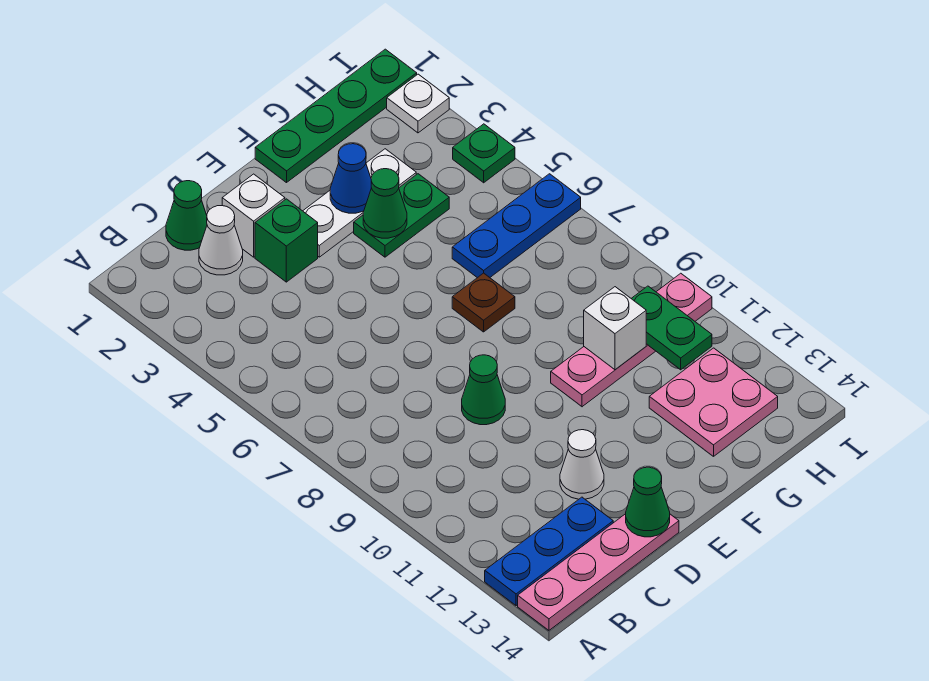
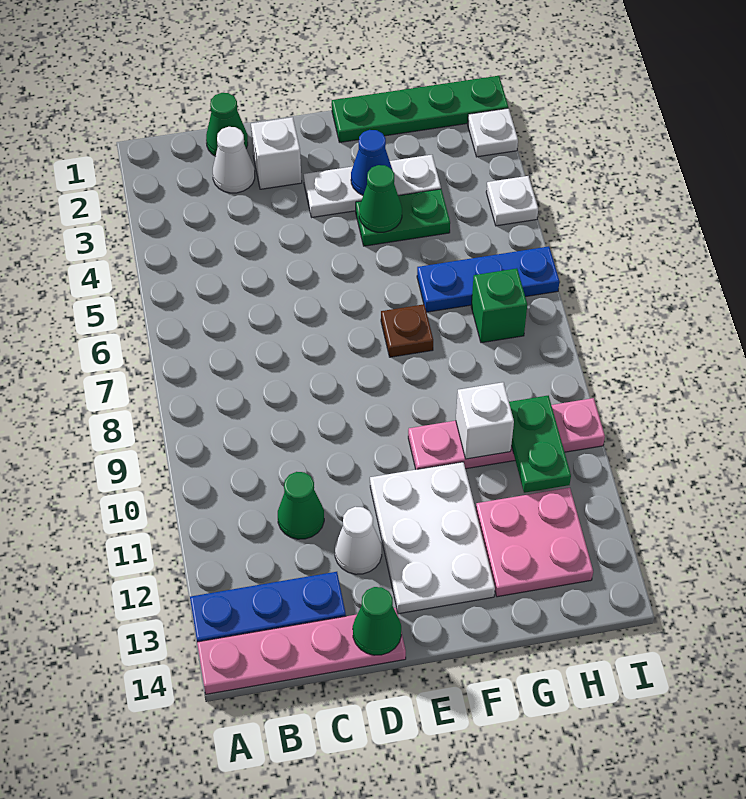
green brick D3 level 1 -> green brick H7 level 1
green cone D9 level 1 -> green cone C11 level 1
none -> white plate E11:F13 level 1
green plate I4 level 1 -> white plate I4 level 1

